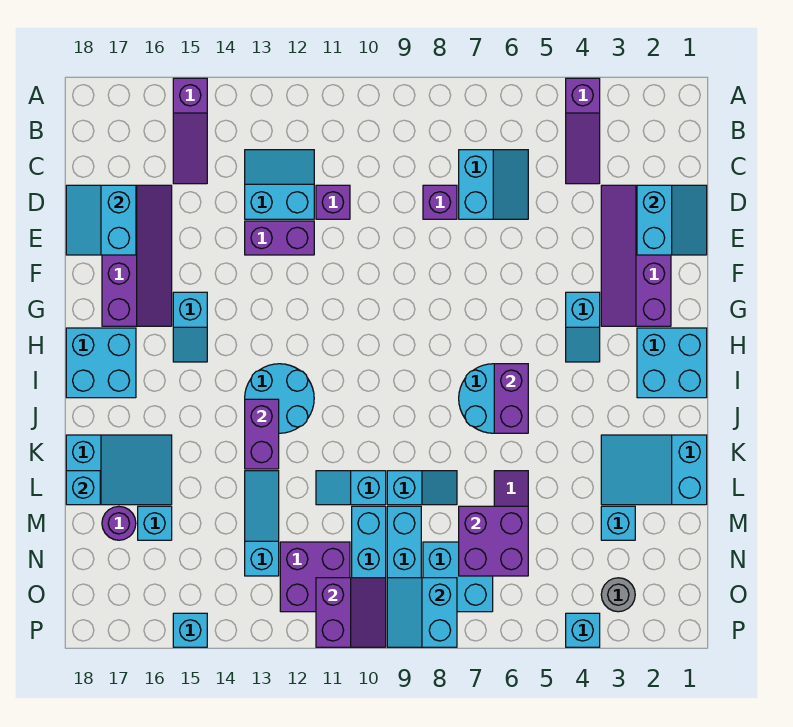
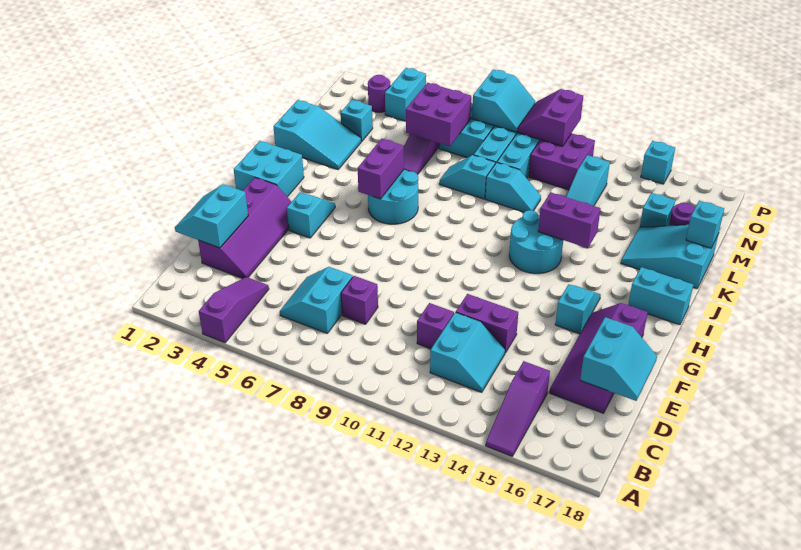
purple slope A15:C15 level 1 top A -> purple slope A15:C15 level 1 top C
cyan slope C12:D13 level 1 top D -> cyan slope C12:D13 level 1 top 12
cyan brick H17:I18 level 1 -> cyan brick I17:I18 level 1
purple brick J13:K13 level 2 -> purple brick J13:J14 level 2
grey round brick O3 level 1 -> purple round brick O3 level 1
cyan brick P4 level 1 -> cyan brick O4:P4 level 1

